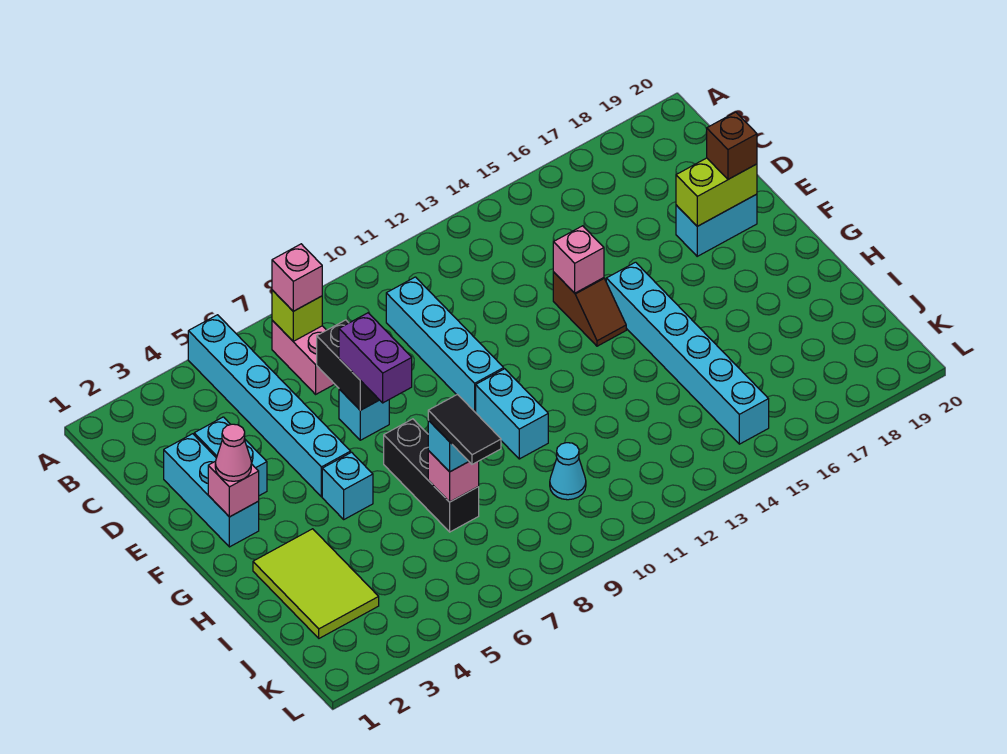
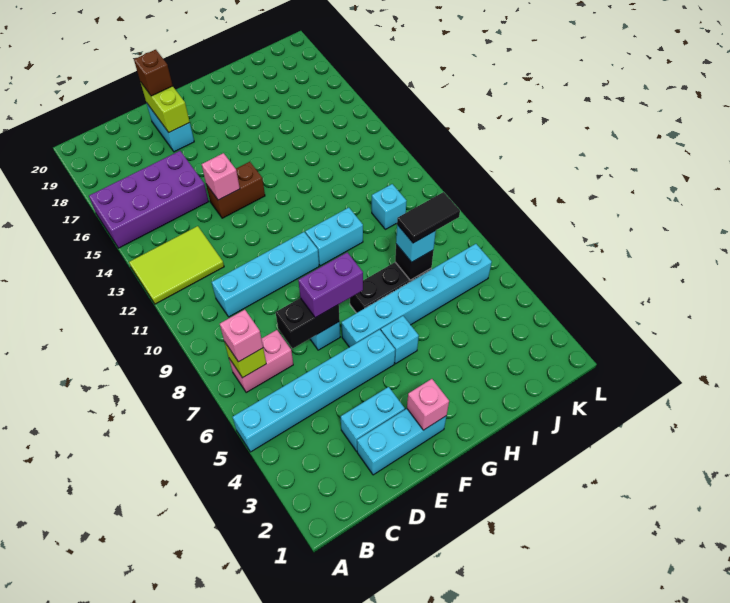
none -> purple brick A15:D16 level 1
brown slope E14:F14 level 1 top E -> brown brick E14:F14 level 1
pink cone F2 level 3 -> none
cyan brick F15:K15 level 1 -> cyan brick F6:K6 level 1
lime tile H2:J3 level 1 -> lime tile A12:C13 level 1
pink brick I7 level 2 -> black brick I7 level 2
cyan cone J10 level 1 -> cyan brick J10 level 1

